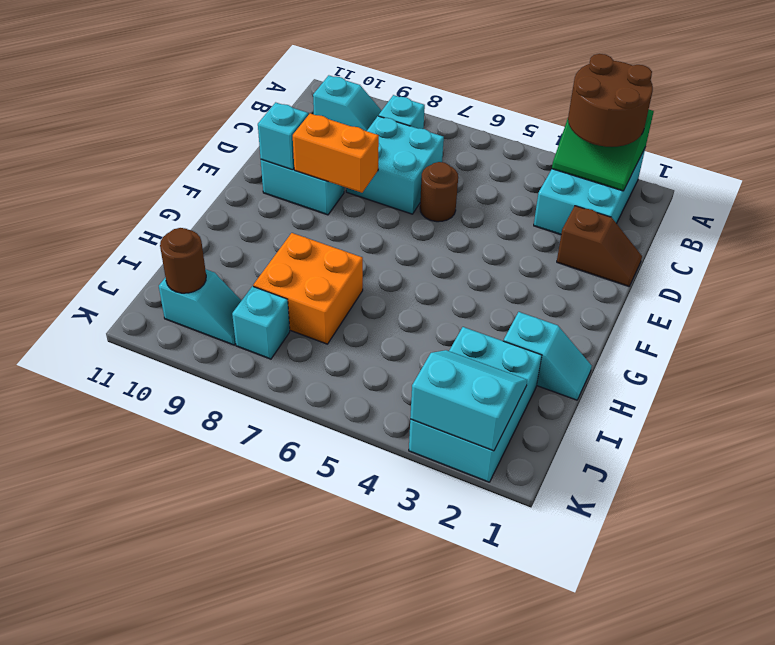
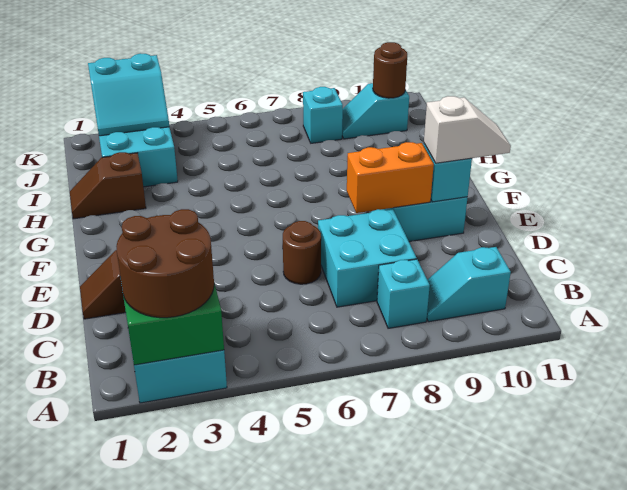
none -> white slope E10:E11 level 3 top 10
cyan slope H1:H2 level 1 top 2 -> brown slope H1:H2 level 1 top 2
orange brick H7:I8 level 1 -> none

